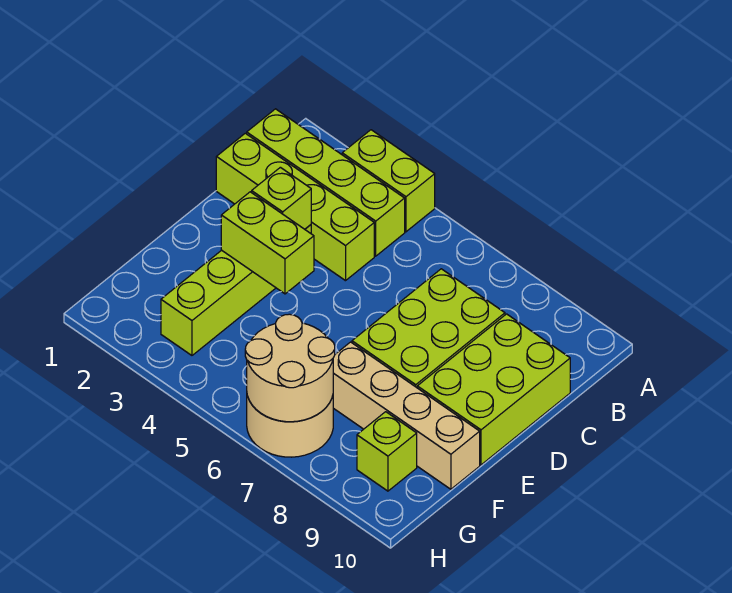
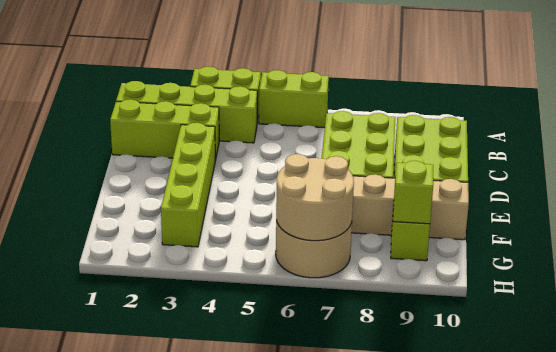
lime brick C1:C4 level 1 -> lime brick C1:C3 level 1
lime brick D3 level 2 -> lime brick G9 level 2
lime brick E3:E4 level 2 -> lime brick A5:A6 level 1

